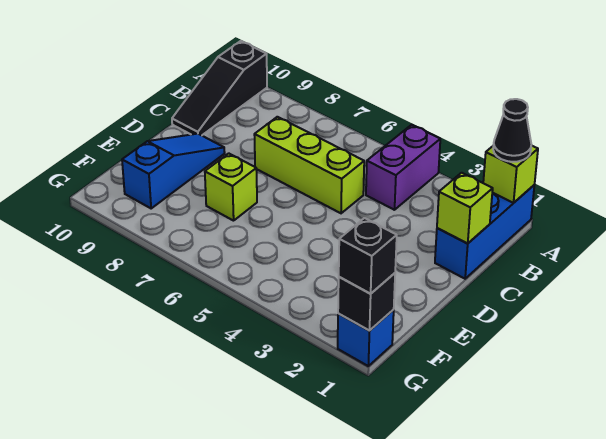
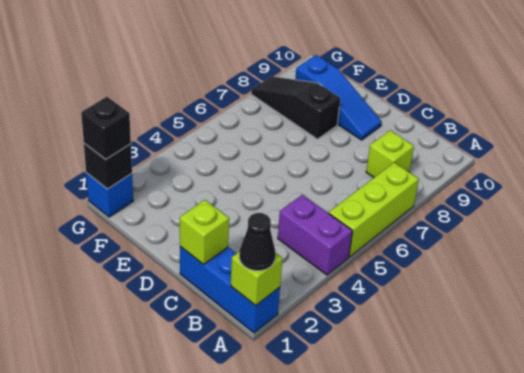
black slope A10:C10 level 1 top A -> black slope E8:G8 level 1 top E
lime brick C5:C7 level 1 -> lime brick A5:A7 level 1
lime brick E7 level 1 -> lime brick B8 level 1

